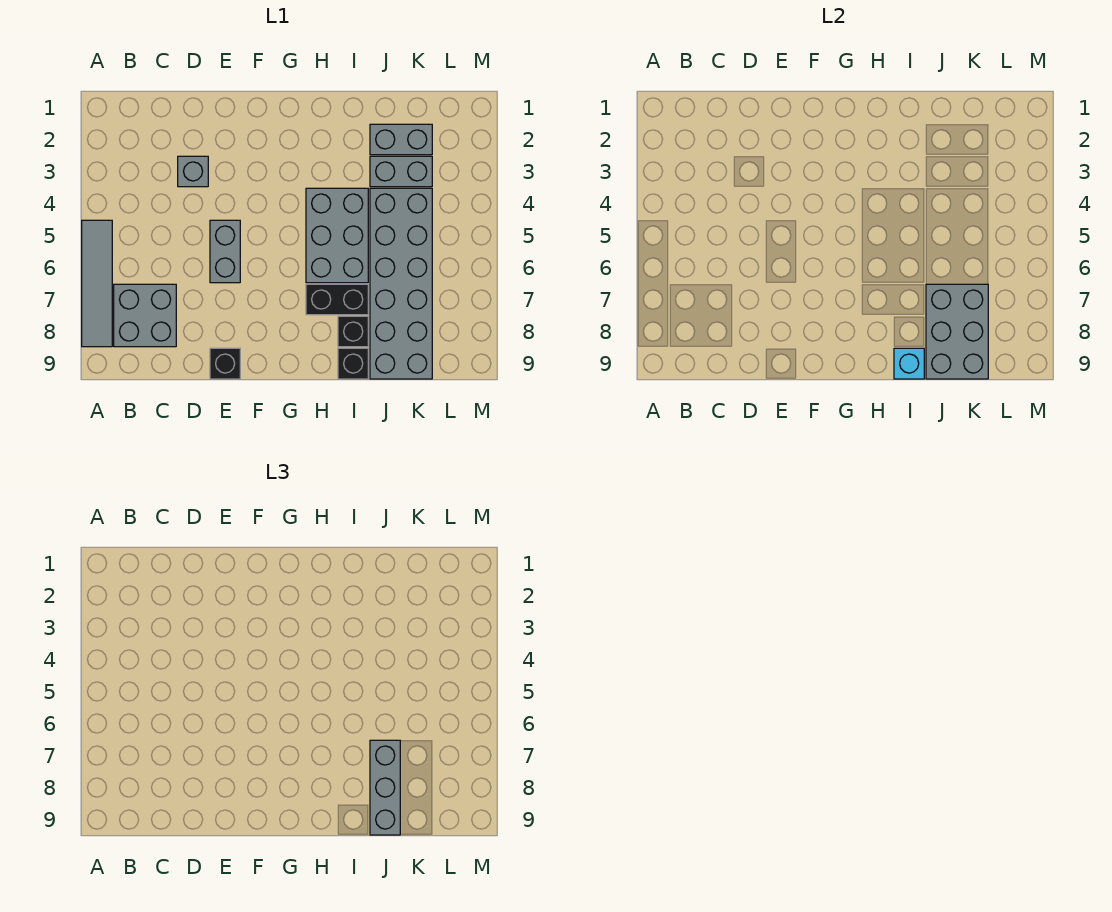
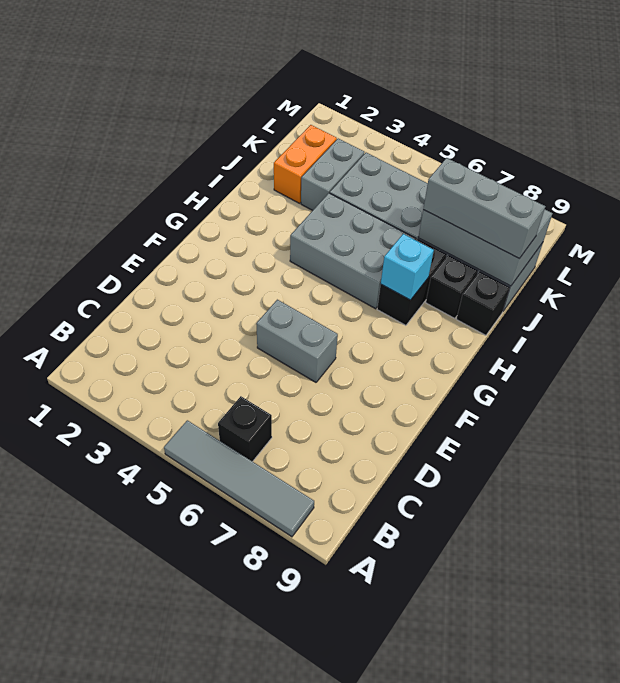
grey brick B7:C8 level 1 -> none
grey brick D3 level 1 -> none
black brick E9 level 1 -> black brick B6 level 1
cyan brick I9 level 2 -> cyan brick H7 level 2
grey brick J2:K2 level 1 -> orange brick J2:K2 level 1

